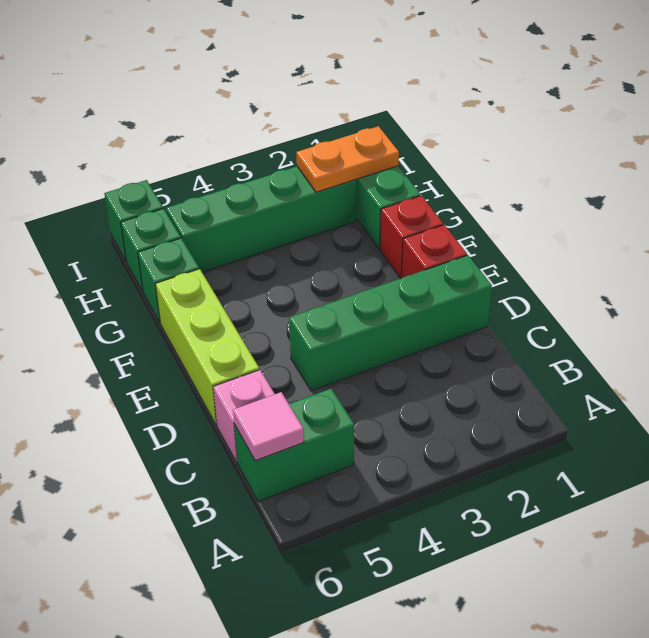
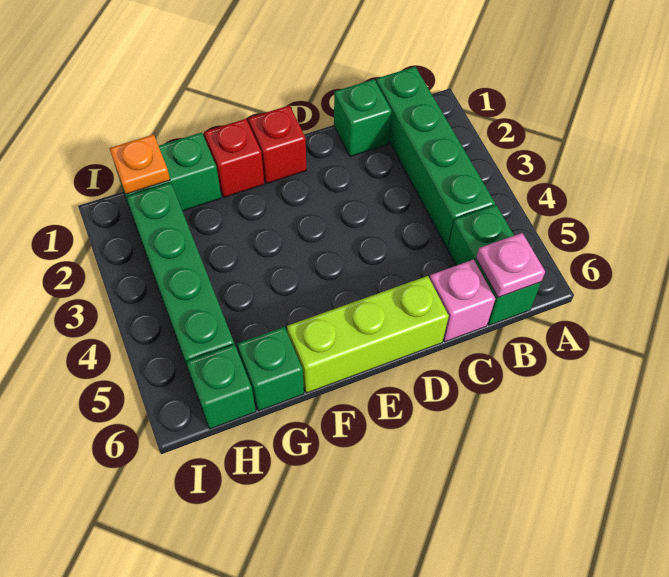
pink tile B6 level 2 -> pink plate B6 level 2
green brick D1:D4 level 1 -> green brick B1:B4 level 1
orange plate H1:H2 level 2 -> orange plate H1 level 2
green brick I6 level 1 -> green brick C1 level 1

